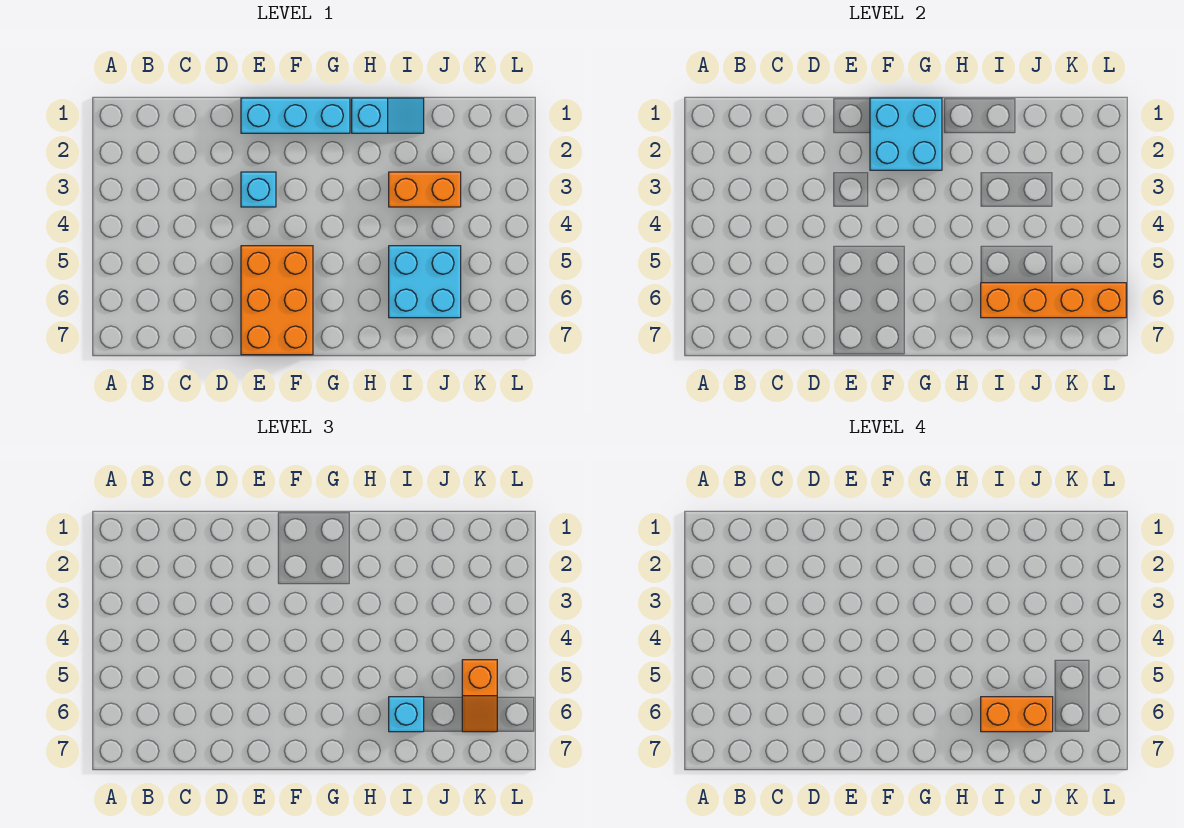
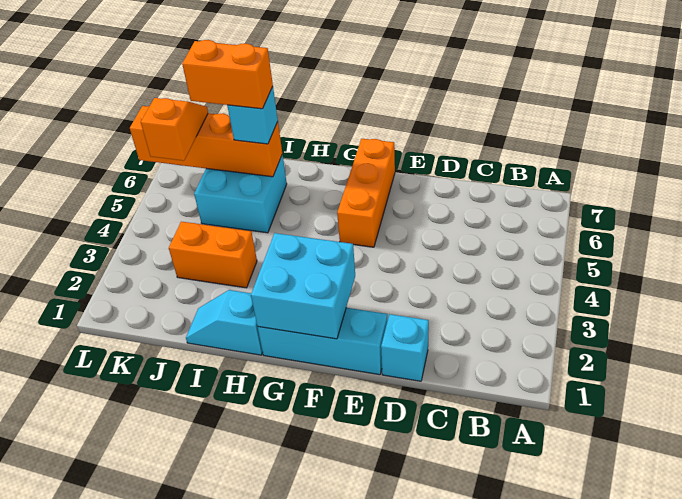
cyan brick E3 level 1 -> cyan brick D1 level 1
orange brick E5:F7 level 1 -> orange brick F5:F7 level 1

